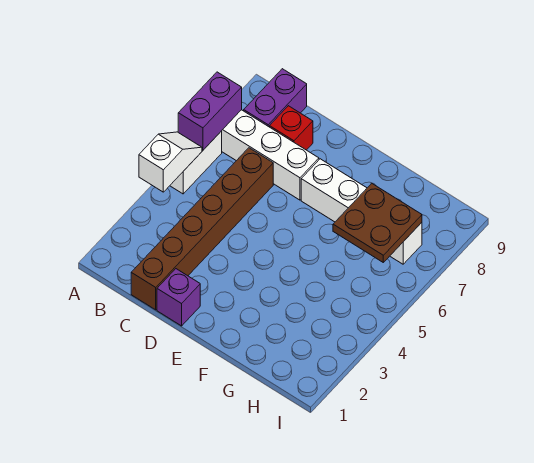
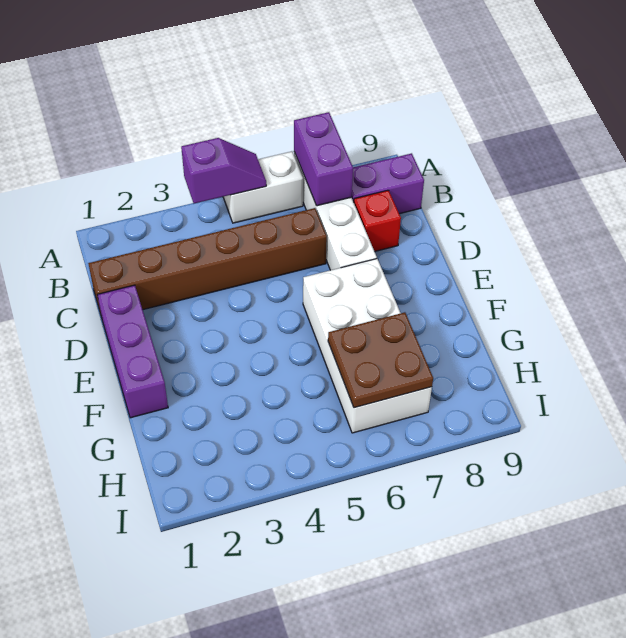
white slope A4:A5 level 2 top 4 -> purple slope A4:A5 level 2 top 4
purple brick A6:A7 level 2 -> purple brick A7:B7 level 2
purple brick D1 level 1 -> purple brick D1:F1 level 1
white brick E7:H7 level 1 -> white brick E6:H7 level 1

